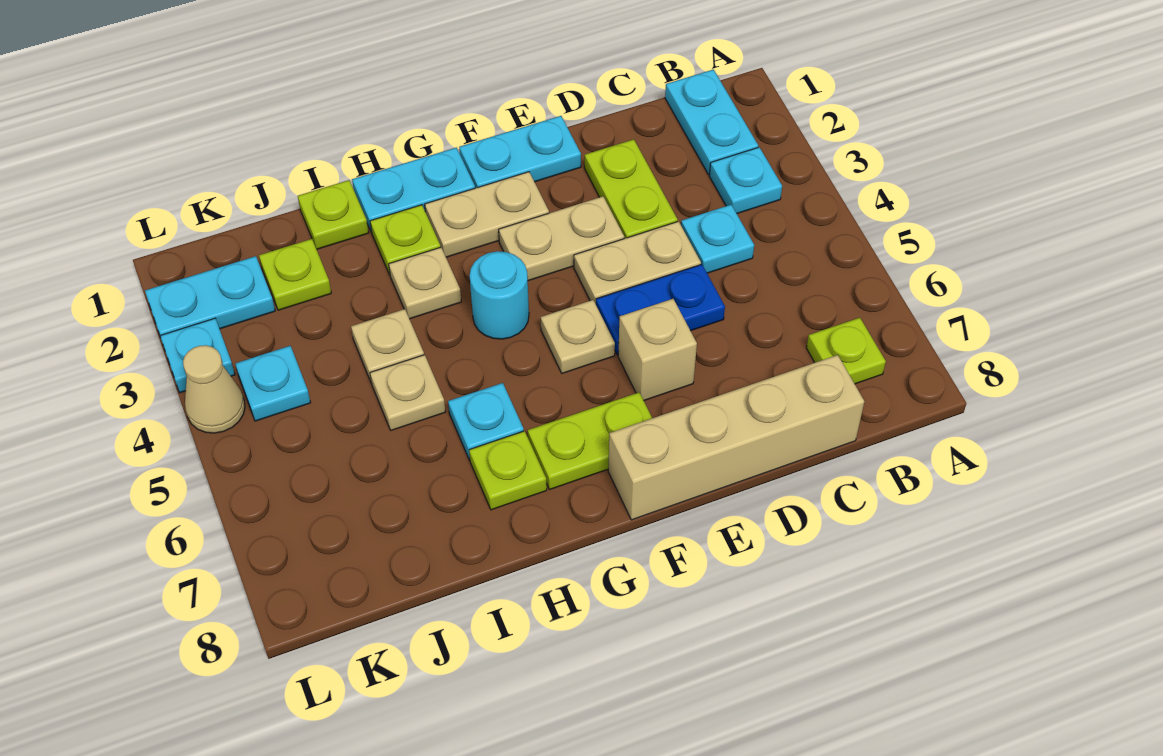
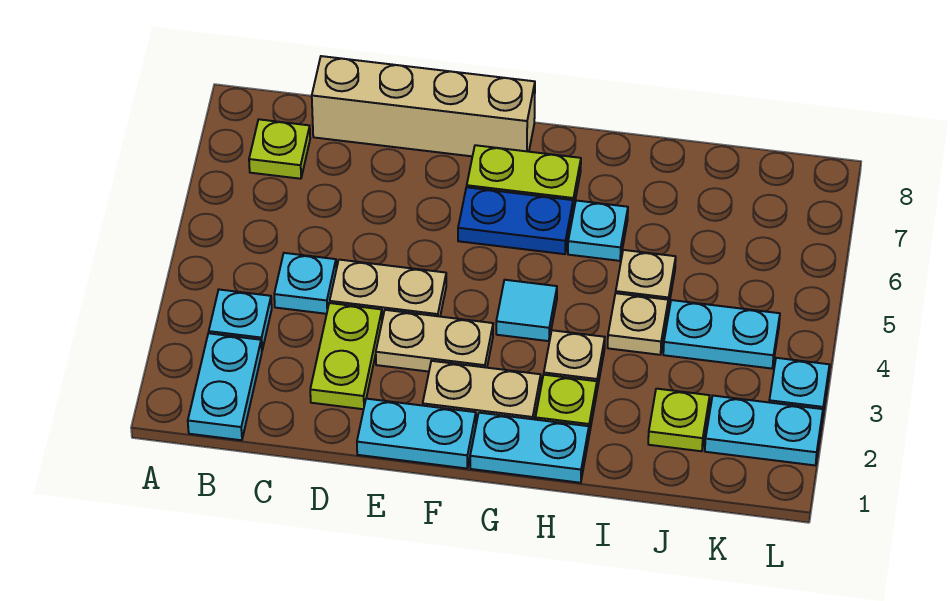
blue plate D5:E5 level 1 -> blue plate F6:G6 level 1
tan brick E6 level 1 -> none
tan plate F5 level 1 -> none
cyan round brick G4 level 1 -> cyan tile G4 level 1
lime plate H7 level 1 -> none
lime plate I1 level 1 -> none
cyan plate K4 level 1 -> cyan plate J4:K4 level 1
tan cone L4 level 1 -> none

